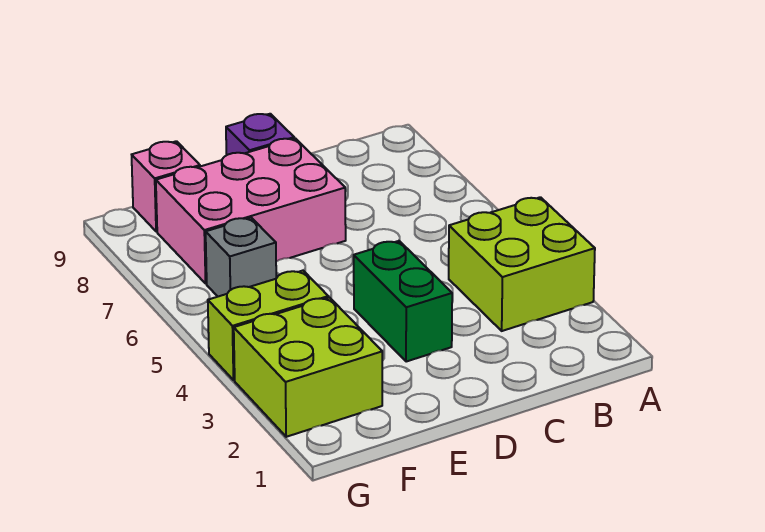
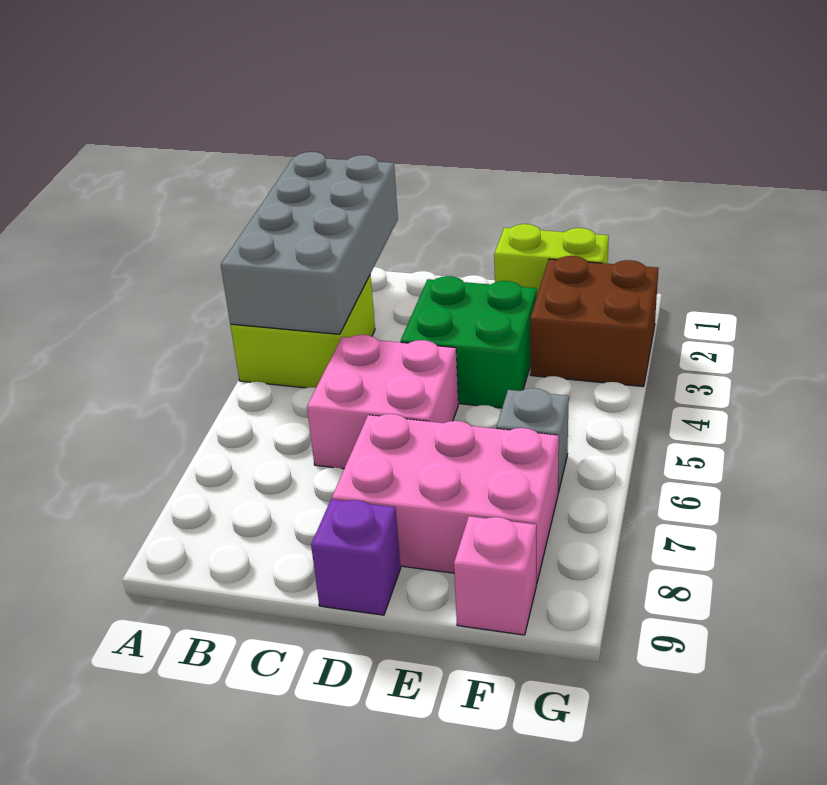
none -> grey brick A1:B4 level 2
none -> pink brick C5:D6 level 1
green brick D3:D4 level 1 -> green brick D3:E4 level 1
lime brick F2:G3 level 1 -> brown brick F2:G3 level 1
lime brick F4:G4 level 1 -> lime brick E1:F1 level 1

